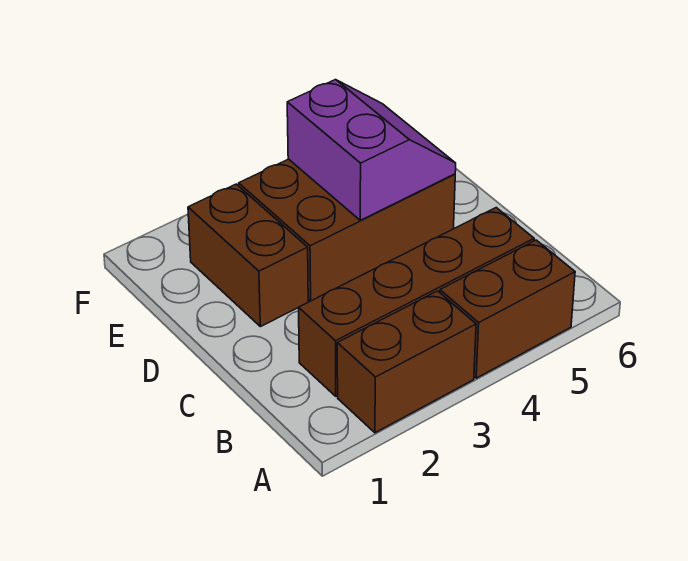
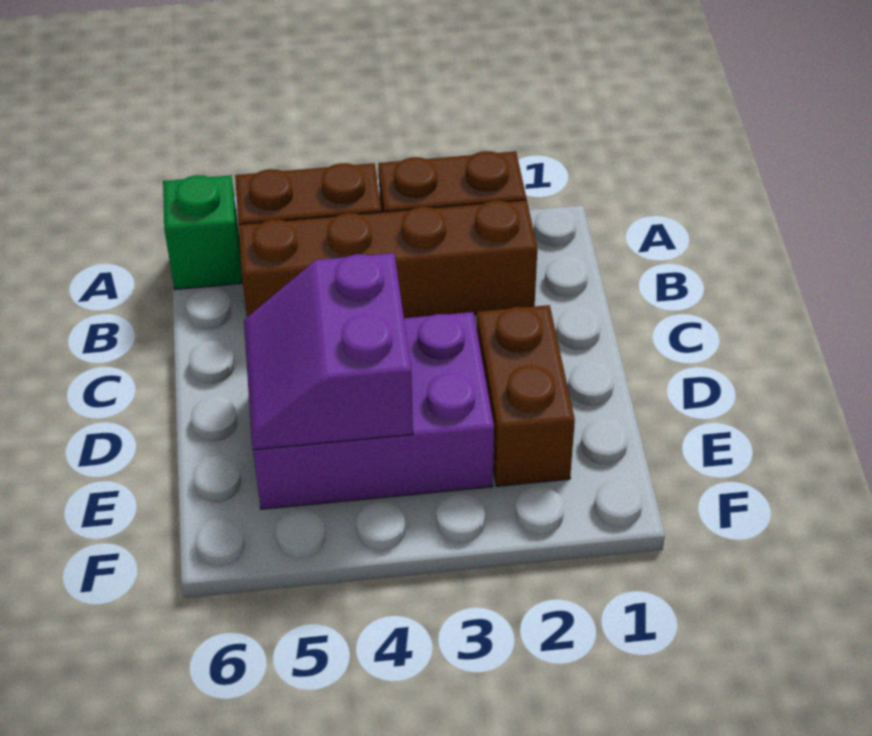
none -> green brick A6 level 1
brown brick D3:E5 level 1 -> purple brick D3:E5 level 1

